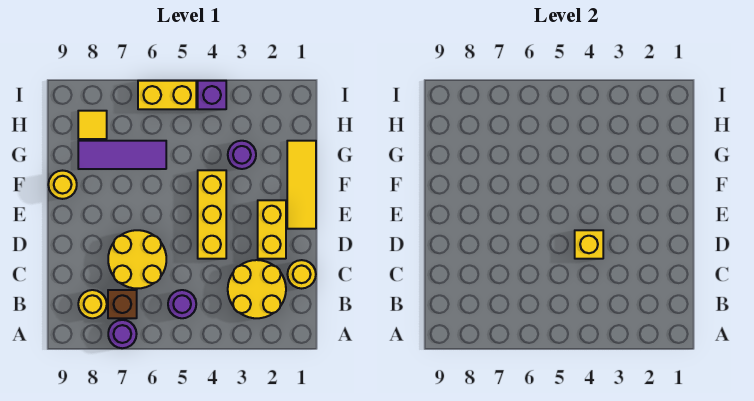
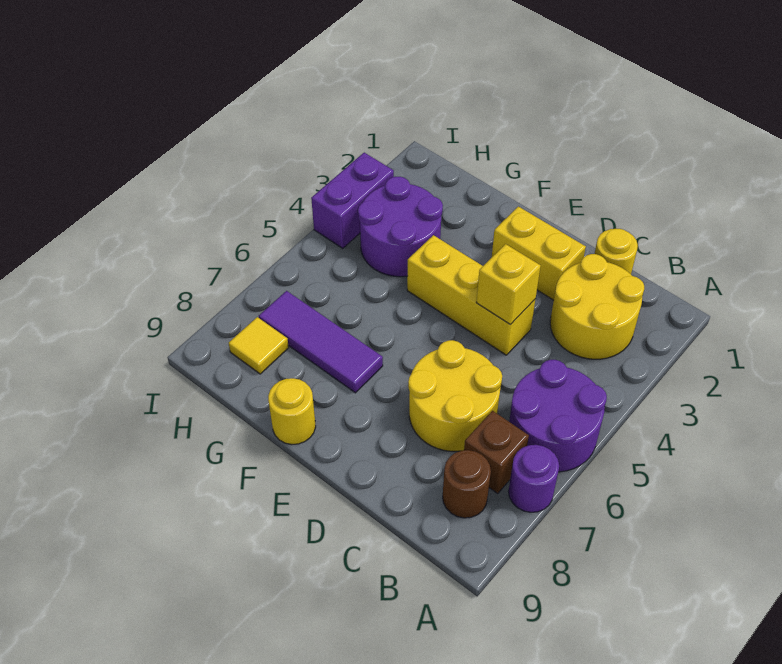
purple round brick B5 level 1 -> purple round brick A5:B6 level 1
yellow round brick B8 level 1 -> brown round brick B8 level 1
yellow tile E1:G1 level 1 -> none
purple round brick G3 level 1 -> purple round brick G3:H4 level 1
purple tile G6:G8 level 1 -> purple tile F7:H7 level 1
purple brick I4 level 1 -> purple brick I3:I4 level 1
yellow brick I5:I6 level 1 -> none

